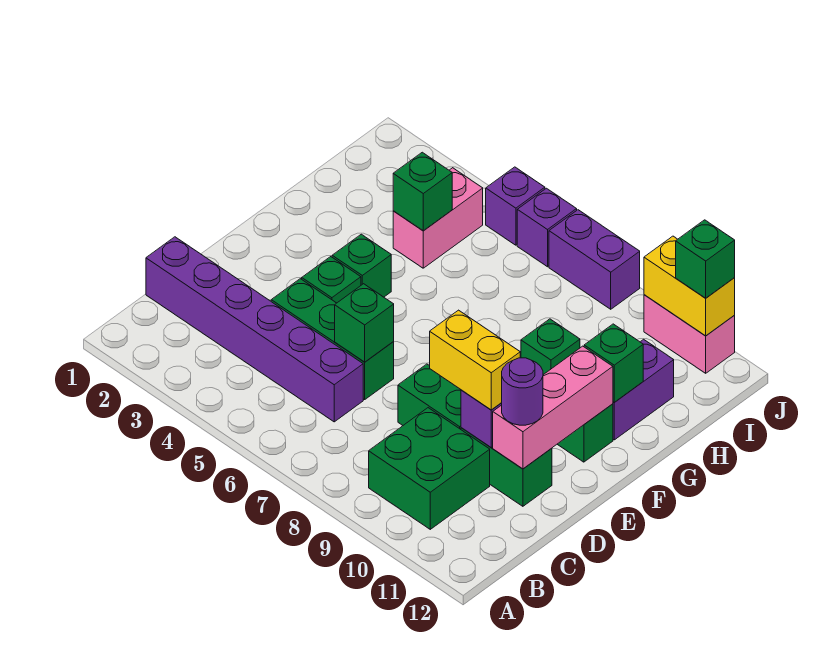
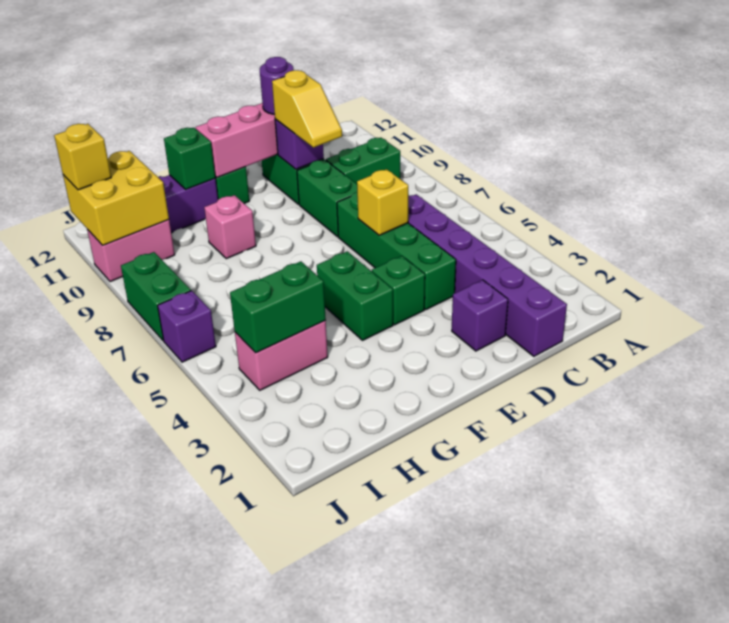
green brick B9:C10 level 1 -> green brick B9:C9 level 1
green brick D4:D6 level 1 -> green brick D4:D7 level 1
green brick D6 level 2 -> yellow brick D6 level 2
yellow brick D9:D10 level 3 -> yellow slope D9:D10 level 3 top 10
green brick F4 level 1 -> green brick F4:F5 level 1
green brick G9 level 1 -> pink brick G9 level 1
green brick H4 level 2 -> green brick H4:I4 level 2
purple brick J5 level 1 -> purple brick D2 level 1
purple brick J7:J8 level 1 -> green brick J7:J8 level 1
pink brick J10:J11 level 1 -> pink brick I10:J10 level 1
yellow brick J10:J11 level 2 -> yellow brick I10:J11 level 2
green brick J11 level 3 -> yellow brick J11 level 3

